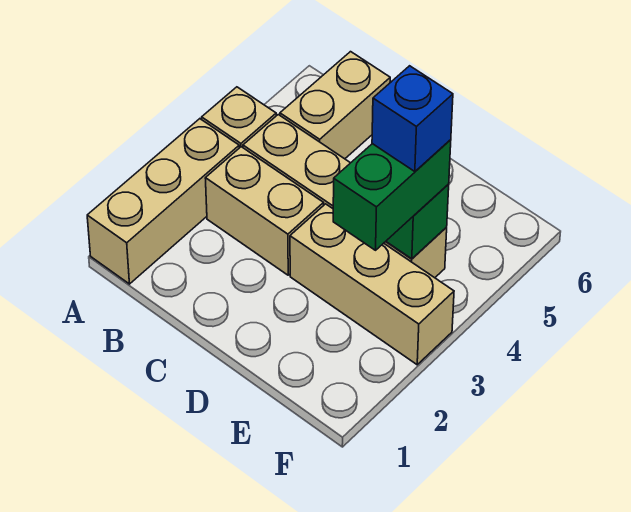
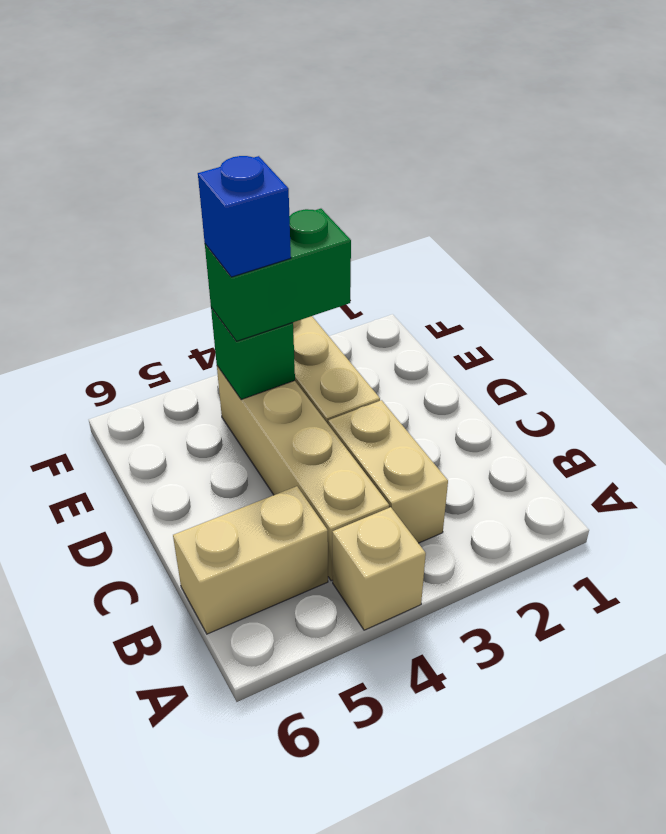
tan brick A1:A3 level 1 -> none

